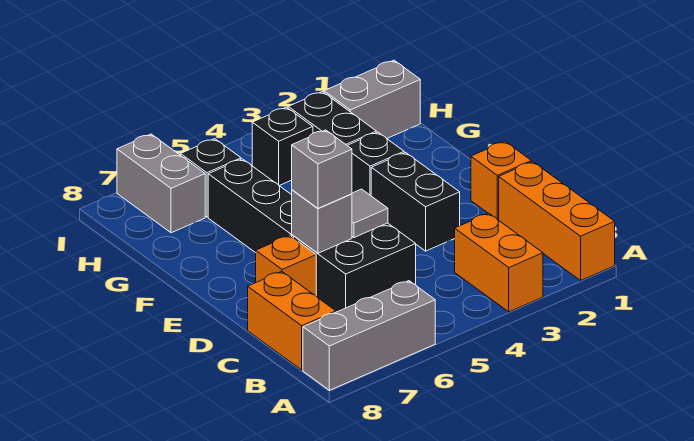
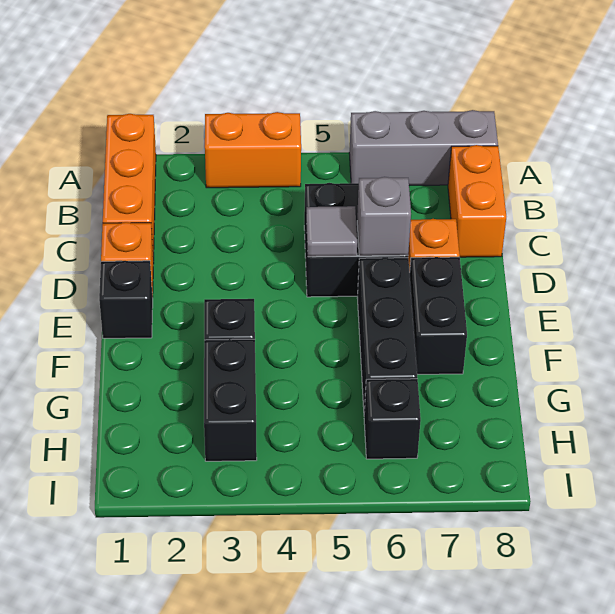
orange brick A3:B3 level 1 -> orange brick A3:A4 level 1
black brick D3:E3 level 1 -> black brick E7:F7 level 1
grey brick D6 level 3 -> none
grey brick H1:H2 level 1 -> none
black brick H4 level 1 -> black brick E1 level 1
grey brick H7:I7 level 1 -> none

